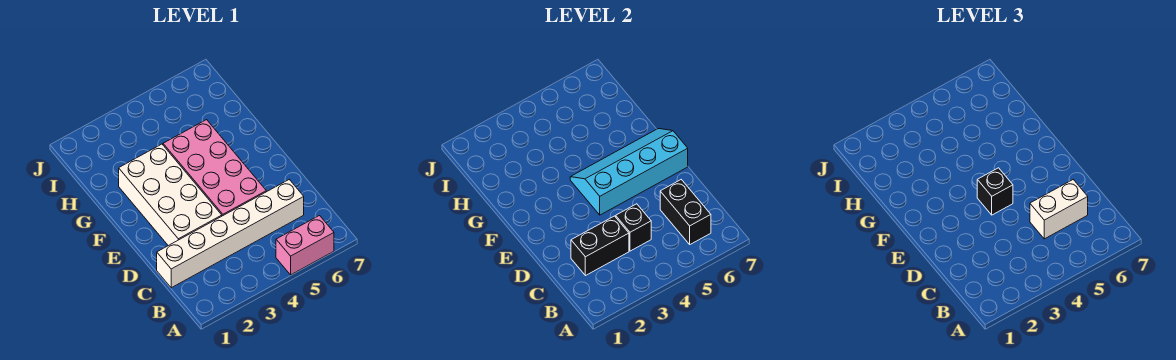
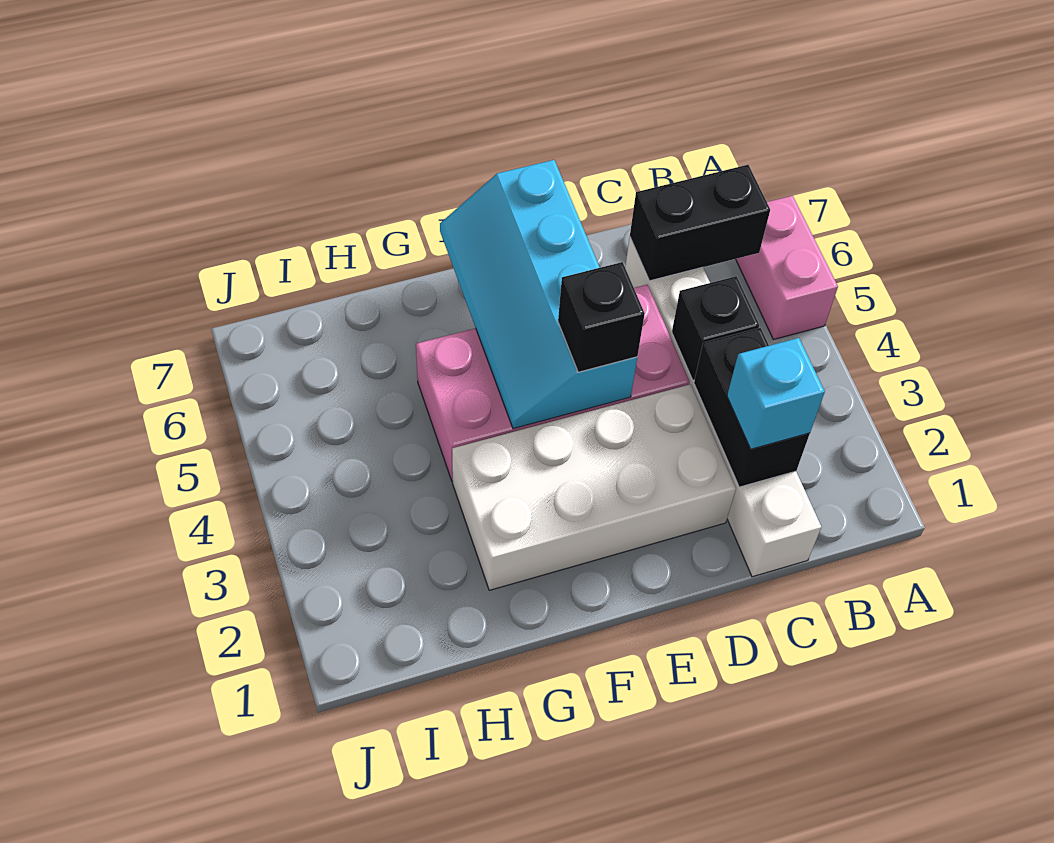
none -> cyan brick C2 level 3
white brick C5:C6 level 3 -> none

